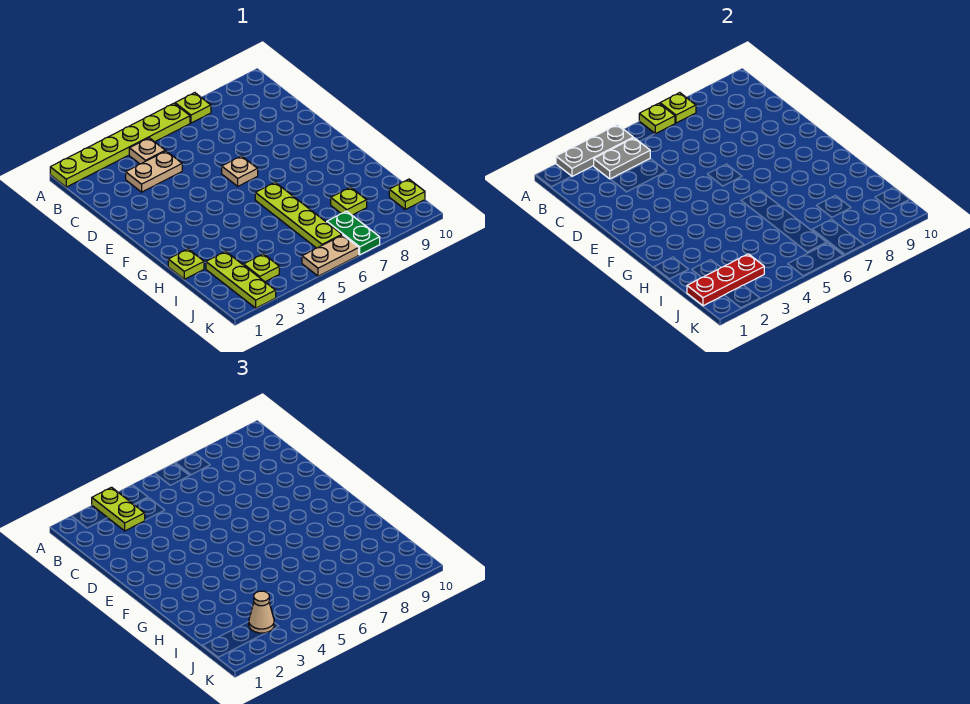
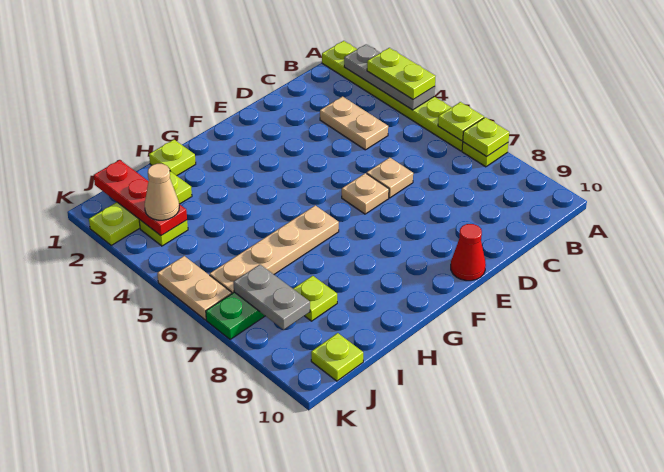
lime plate A3:B3 level 3 -> lime plate A3:A4 level 3
grey plate B3:B4 level 2 -> grey plate J7:J8 level 2
tan plate B4 level 1 -> tan plate D6 level 1
none -> red cone E10 level 1
lime plate G6:J6 level 1 -> tan plate G6:J6 level 1

